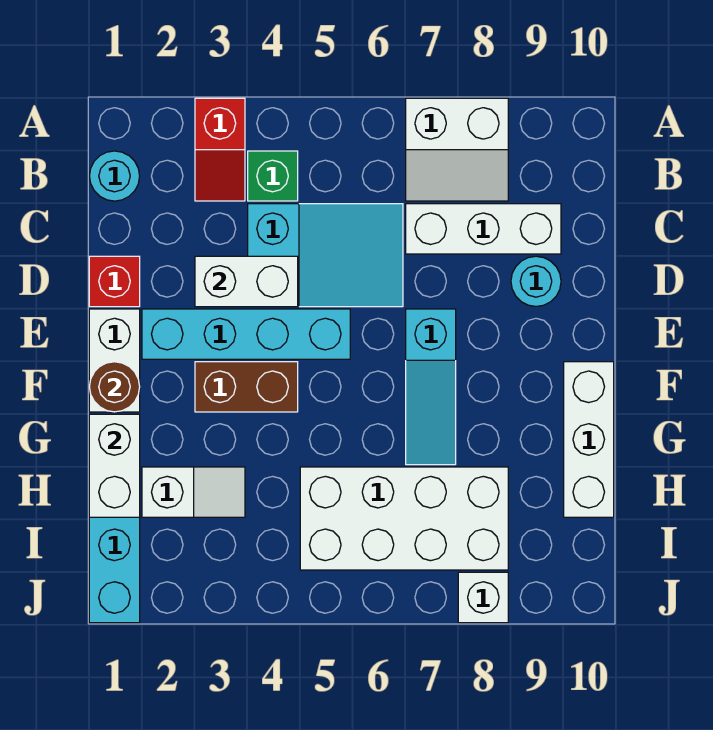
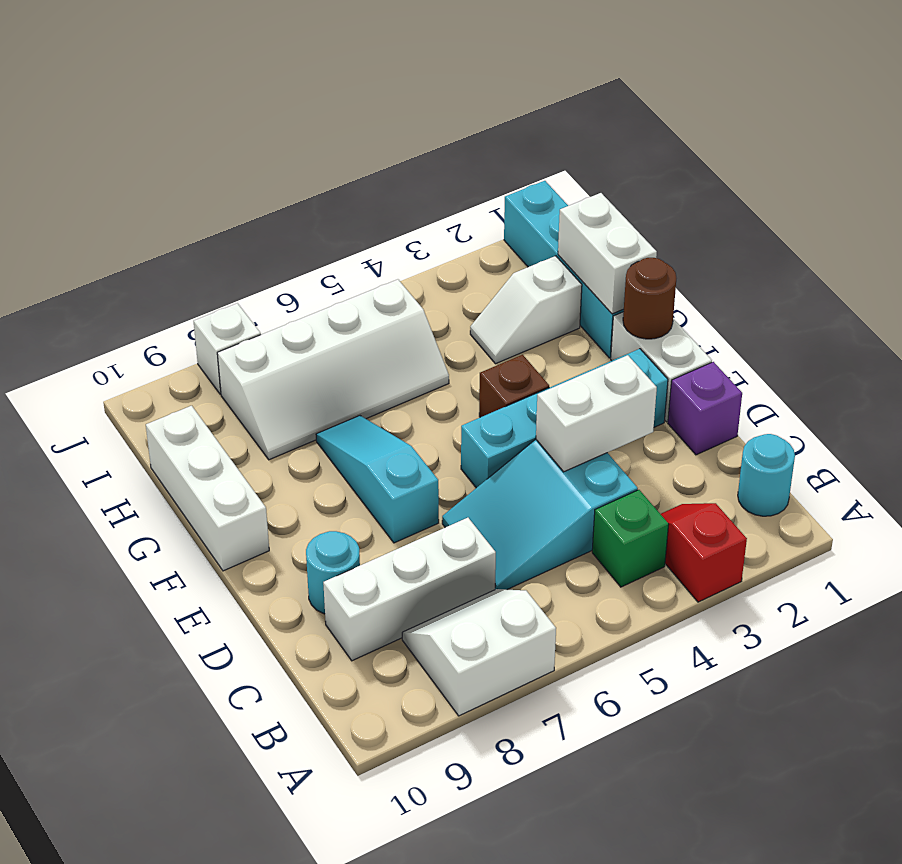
red brick D1 level 1 -> purple brick D1 level 1
brown brick F3:F4 level 1 -> brown brick F4 level 1
white brick H5:I8 level 1 -> white slope H5:I8 level 1 top I

